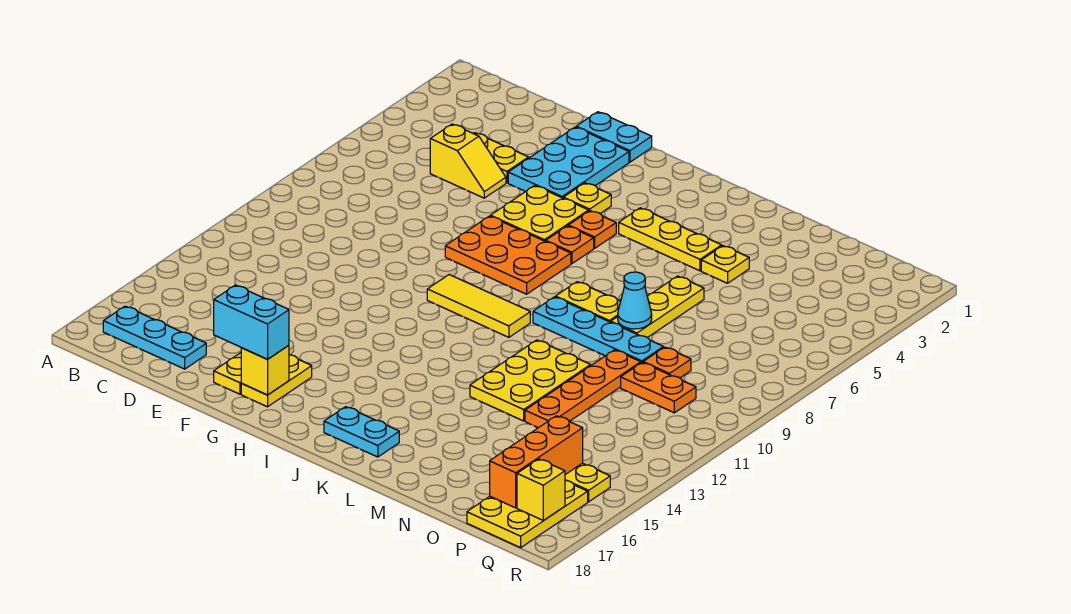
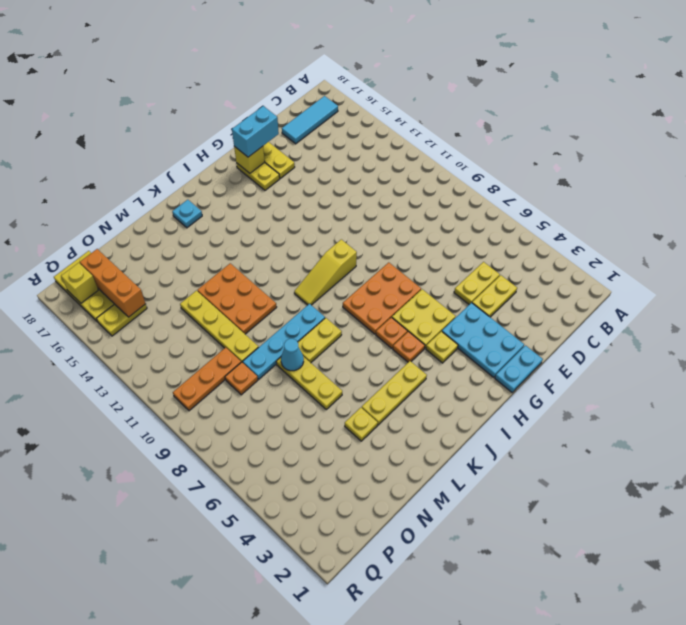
cyan plate B17:D17 level 1 -> cyan tile B17:D17 level 1
yellow slope D5:E5 level 1 top D -> yellow plate D5:E5 level 1
yellow tile H10:J10 level 1 -> yellow slope H10:J10 level 1 top H
cyan plate J17:K17 level 1 -> cyan plate K17 level 1
yellow plate L11:M13 level 1 -> orange plate L11:M13 level 1
orange plate N10:N13 level 1 -> yellow plate N10:N13 level 1
orange plate O10:P10 level 1 -> orange plate O10:Q10 level 1

